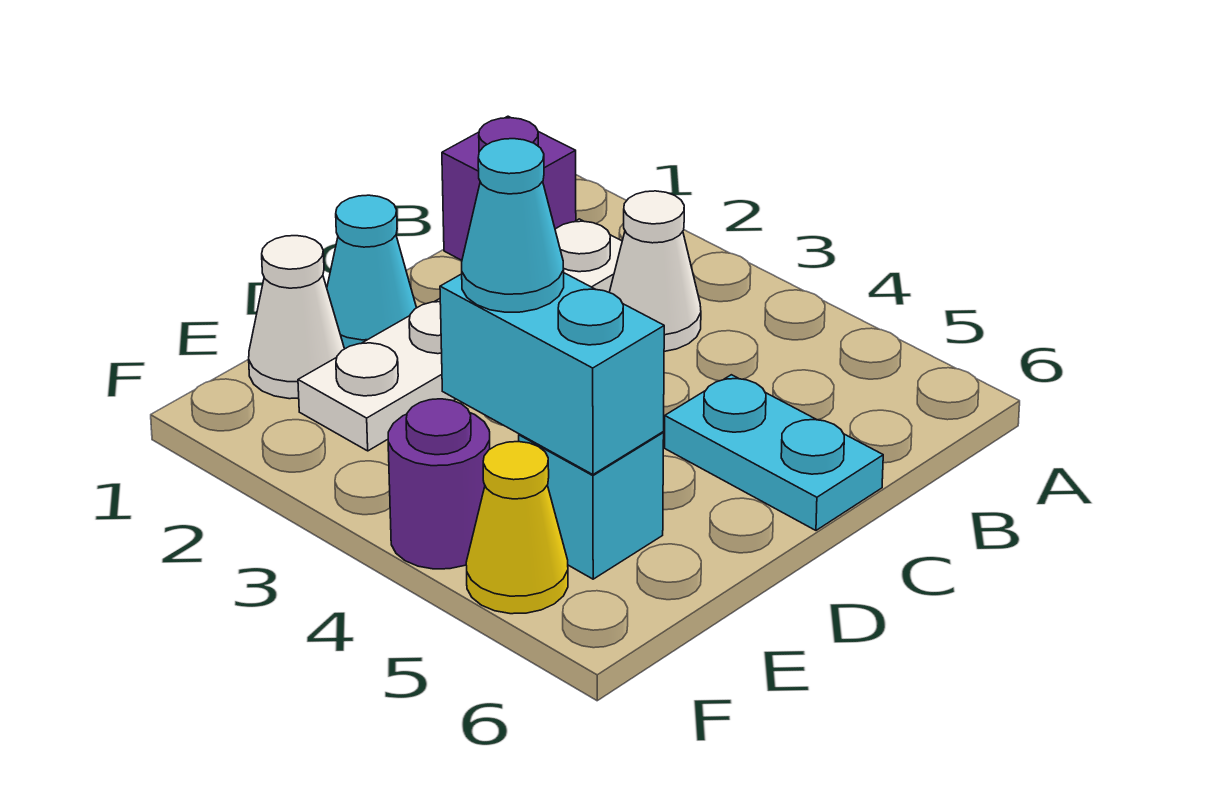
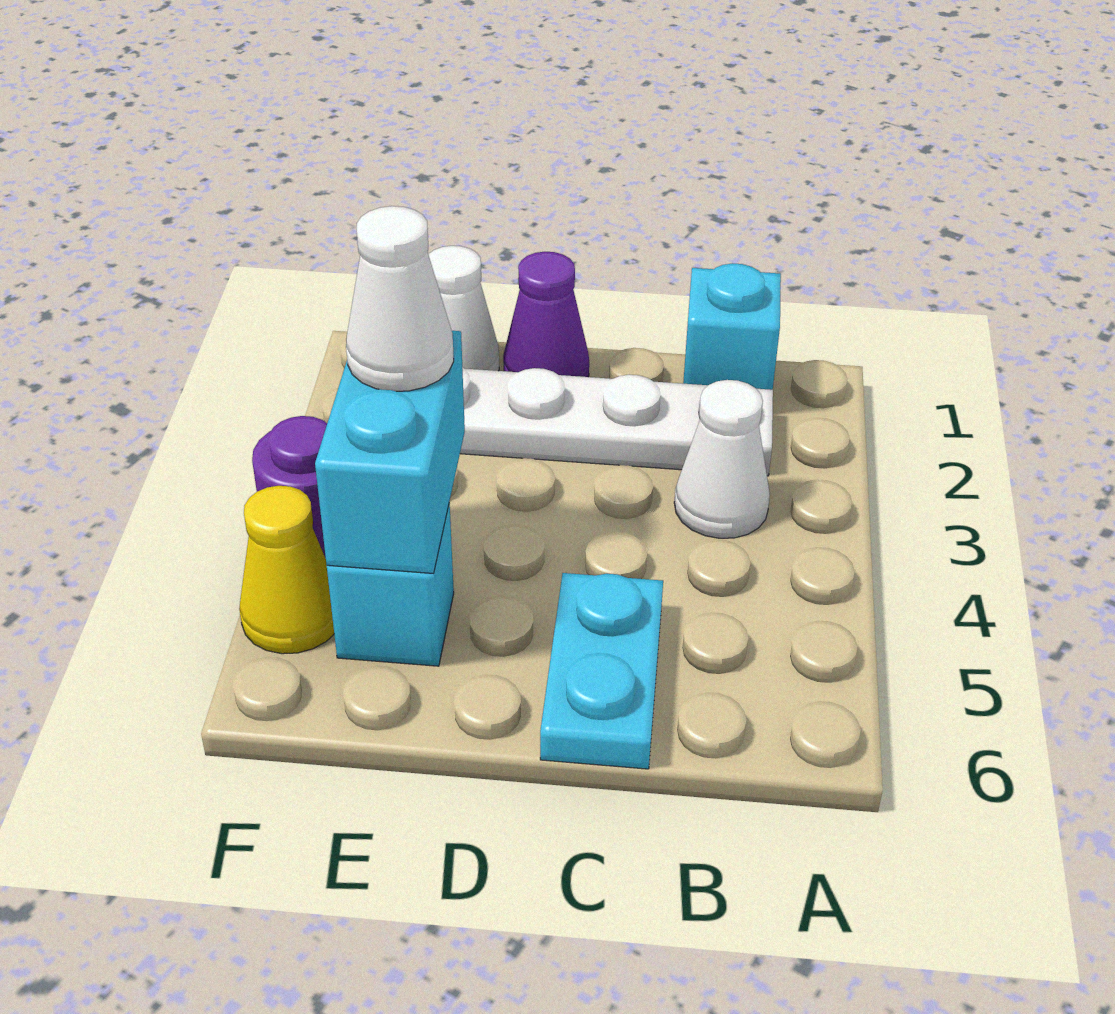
purple brick B1 level 1 -> cyan brick B1 level 1
cyan cone D1 level 1 -> purple cone D1 level 1
cyan cone E4 level 3 -> white cone E4 level 3

